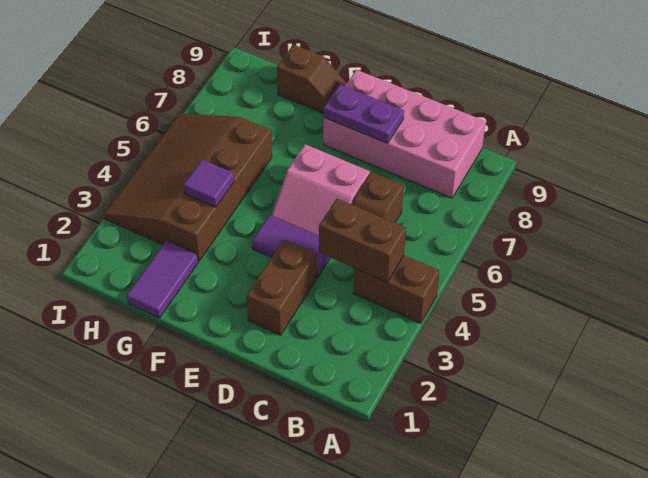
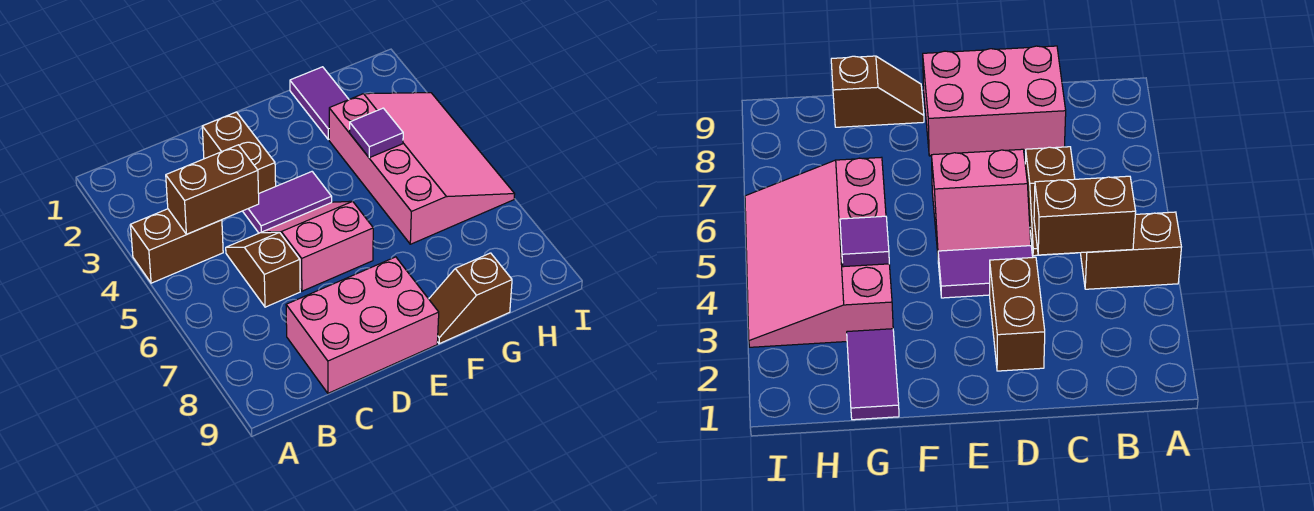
pink brick B8:E9 level 1 -> pink brick C8:E9 level 1
purple plate D8:E8 level 2 -> none
brown slope G3:I6 level 1 top G -> pink slope G3:I6 level 1 top G

